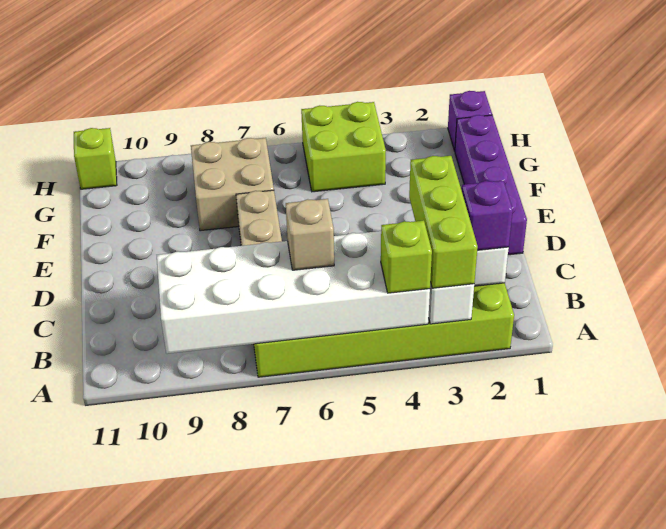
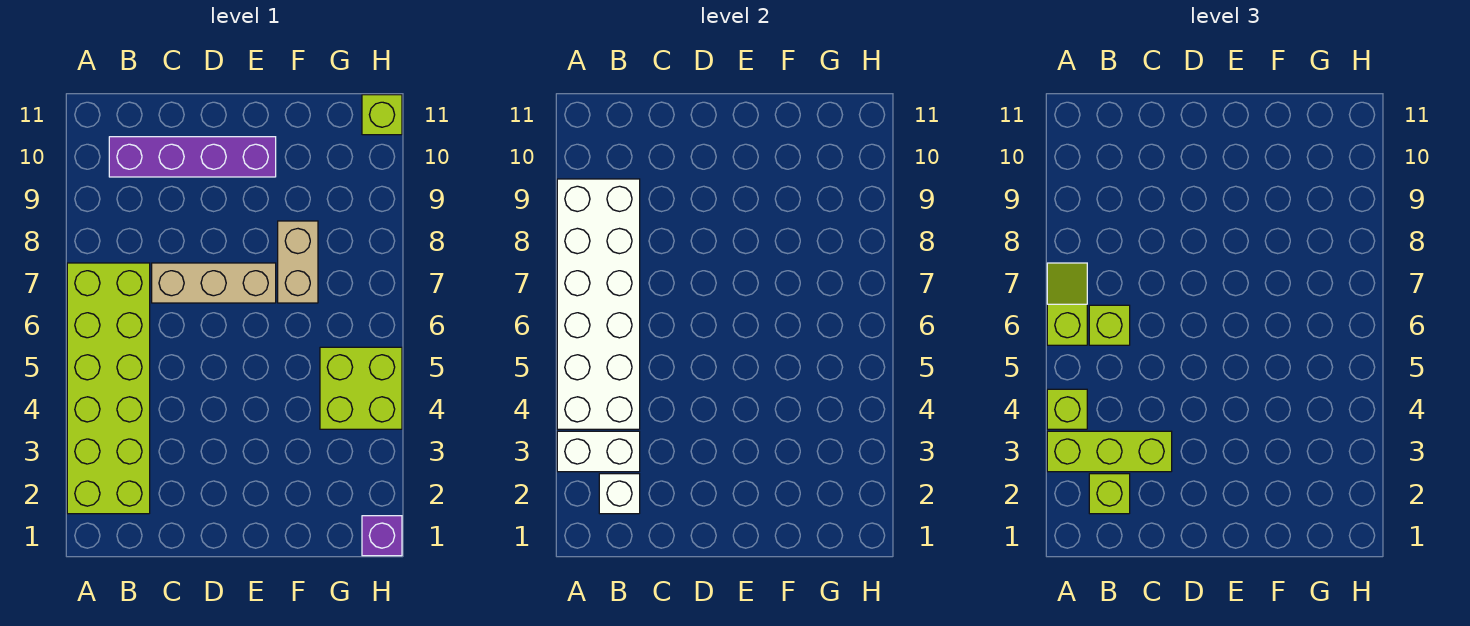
none -> lime slope A6:A7 level 3 top 6
purple brick B2 level 3 -> lime brick B2 level 3
tan brick B6 level 3 -> lime brick B6 level 3
purple brick D1:G1 level 1 -> purple brick B10:E10 level 1
tan brick F7:G8 level 1 -> tan brick F7:F8 level 1

